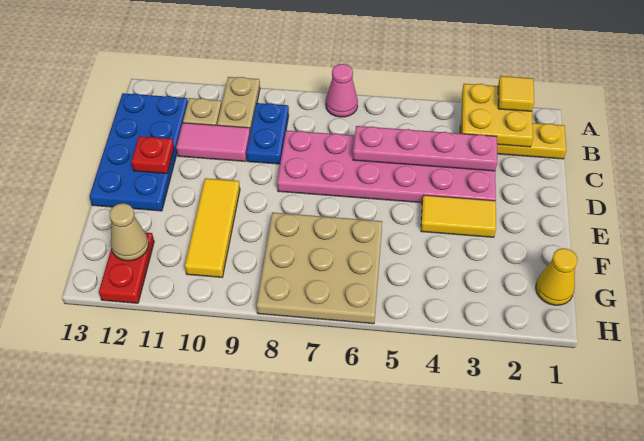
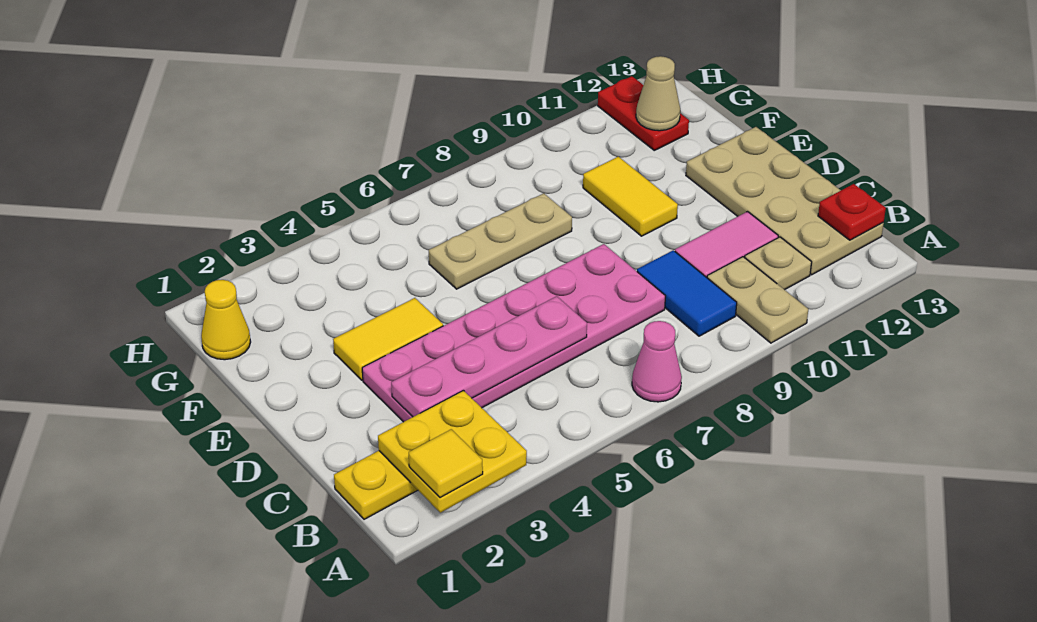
blue plate B9:C9 level 1 -> blue tile B9:C9 level 1
blue plate B12:E13 level 1 -> tan plate B12:E13 level 1
red plate D12 level 2 -> red plate B13 level 2
yellow tile E10:G10 level 1 -> yellow tile E10:F10 level 1
tan plate F6:H8 level 1 -> tan plate F6:F8 level 1

